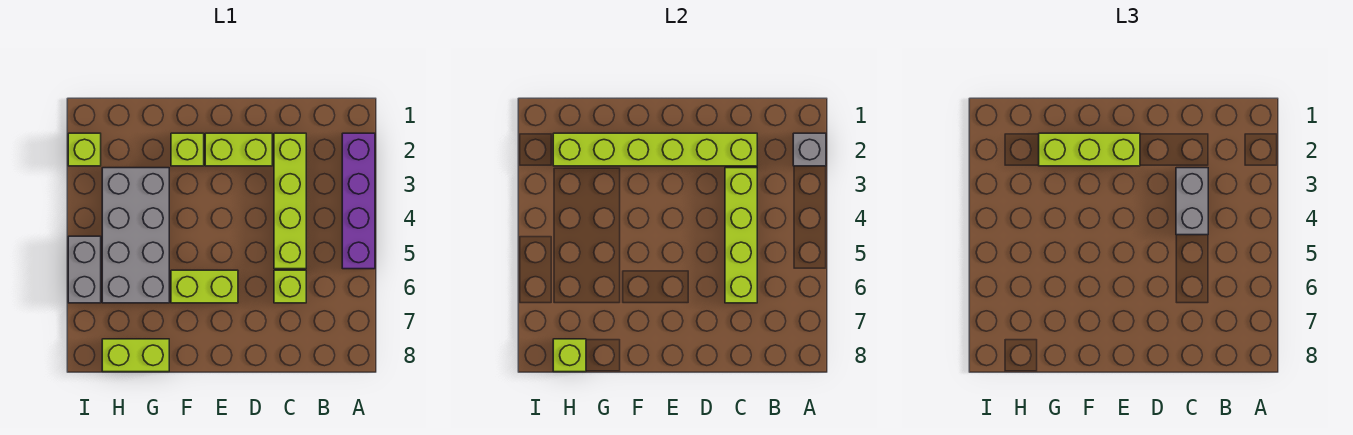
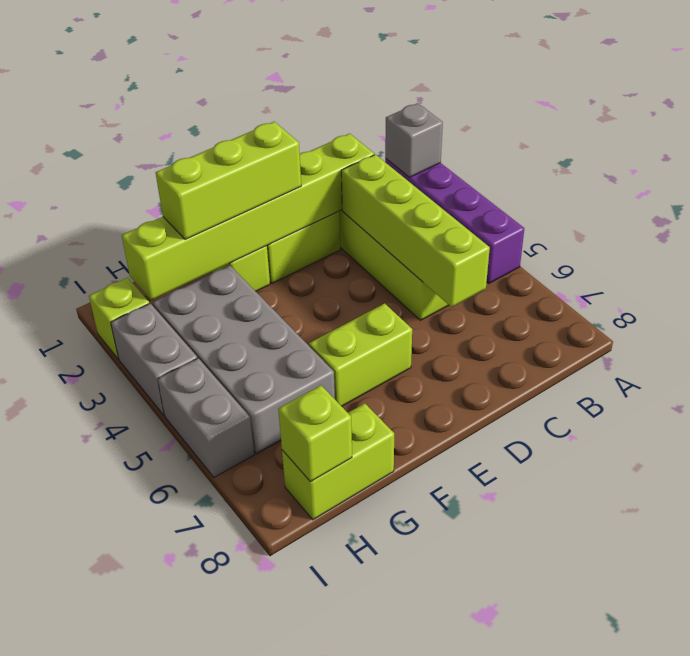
grey brick C3:C4 level 3 -> grey brick I3:I4 level 1
lime brick C6 level 1 -> none

